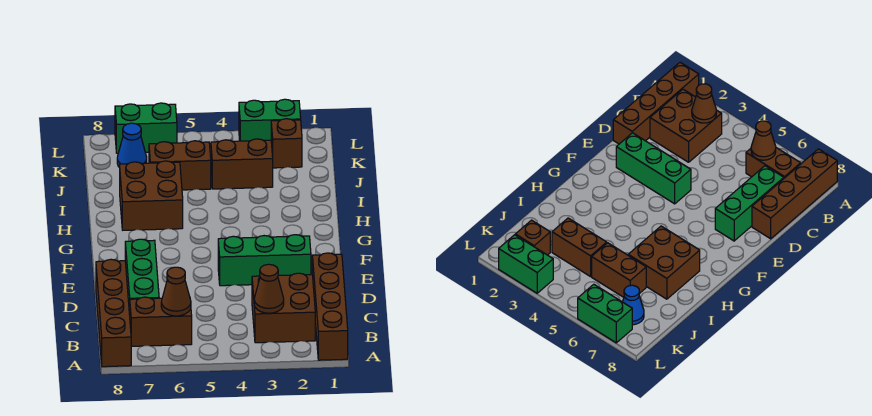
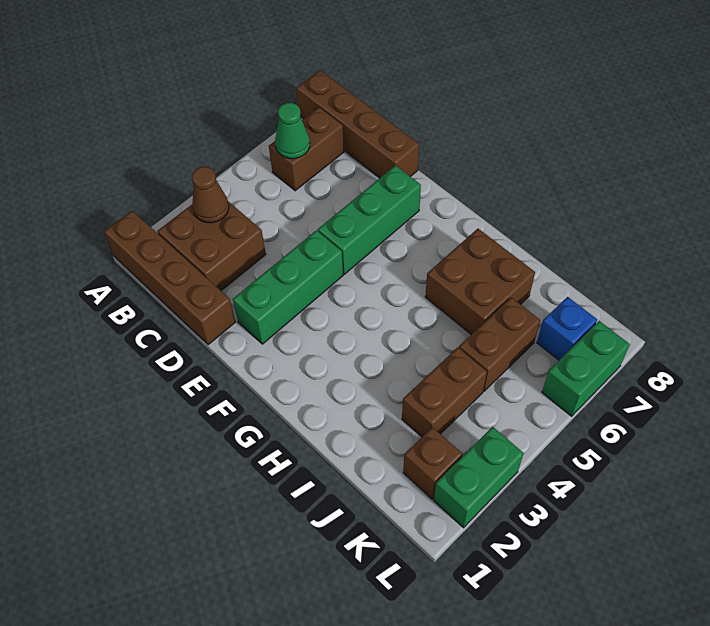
brown cone B6 level 2 -> green cone B6 level 2
green brick C7:E7 level 1 -> green brick E5:E7 level 1
blue cone K7 level 1 -> blue brick K7 level 1

